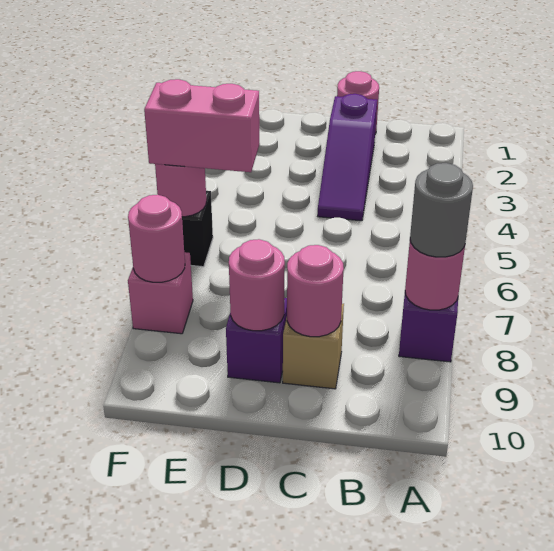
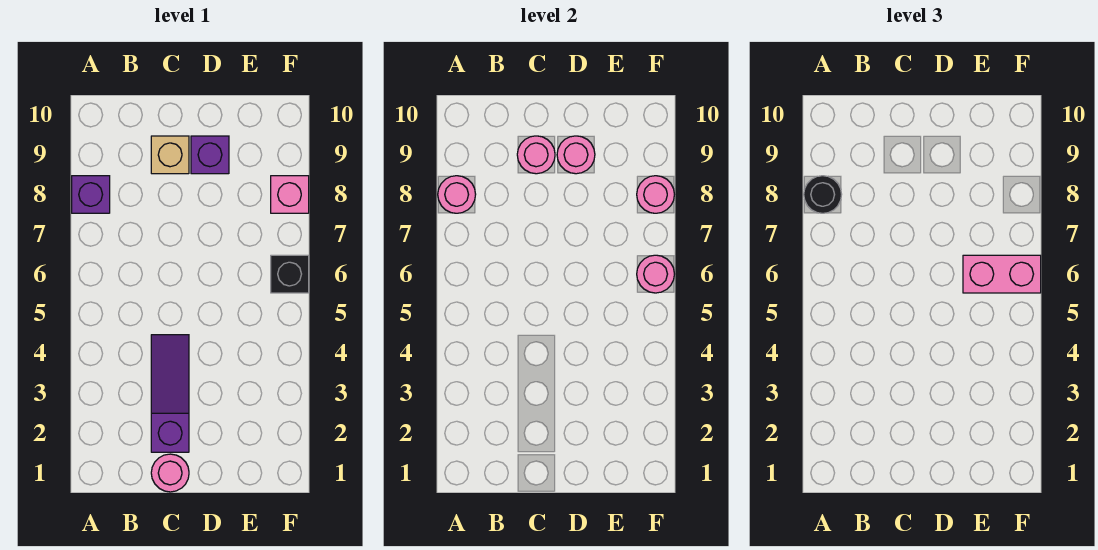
grey round brick A8 level 3 -> black round brick A8 level 3

